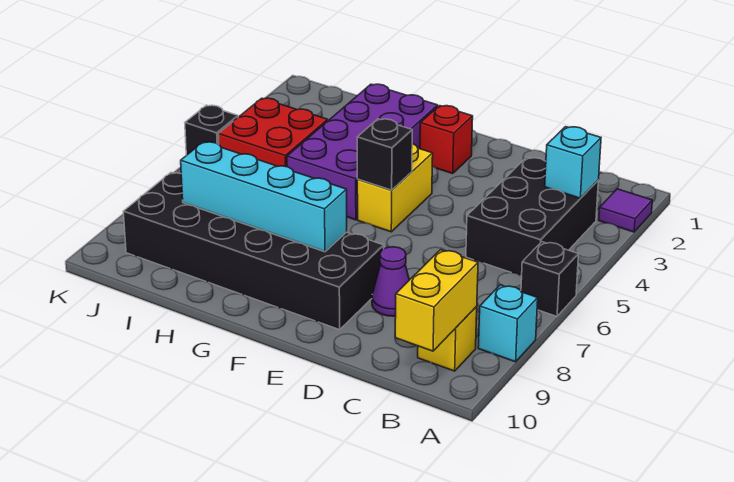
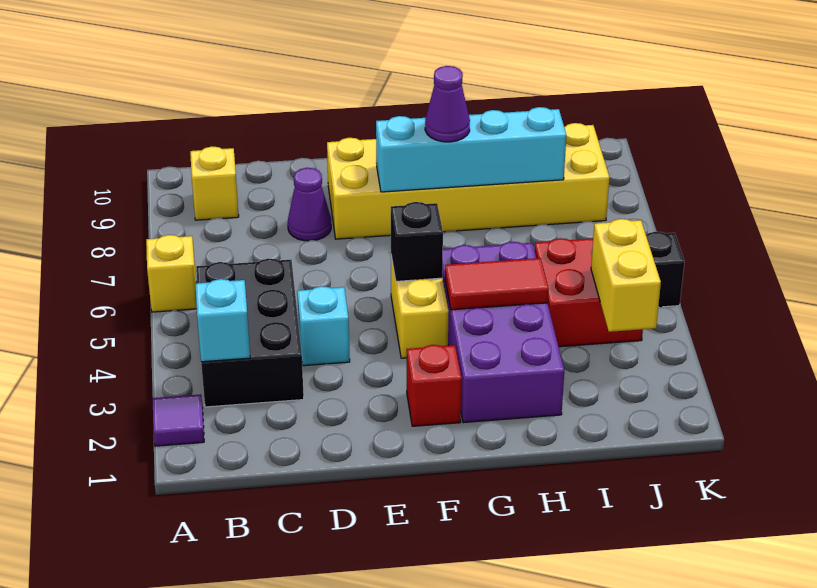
black brick A6 level 1 -> yellow brick A6 level 1
cyan brick A8 level 1 -> cyan brick D4 level 1
yellow brick B9:B10 level 2 -> yellow brick J3:J4 level 2
black brick E8:J9 level 1 -> yellow brick E8:J9 level 1
none -> red tile G4:H4 level 2
none -> purple cone G8 level 3

